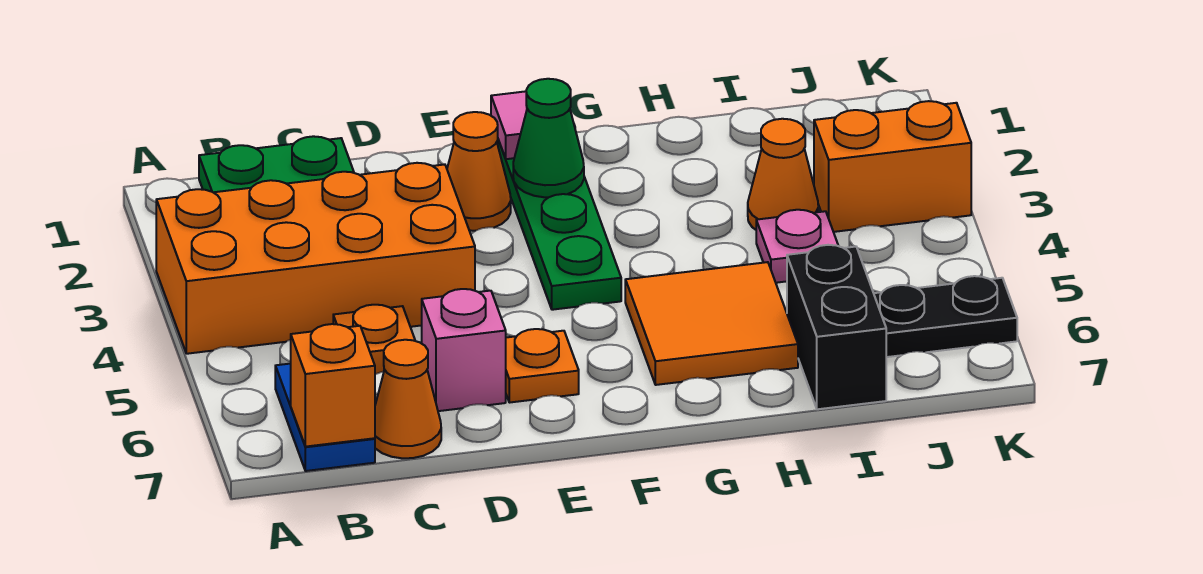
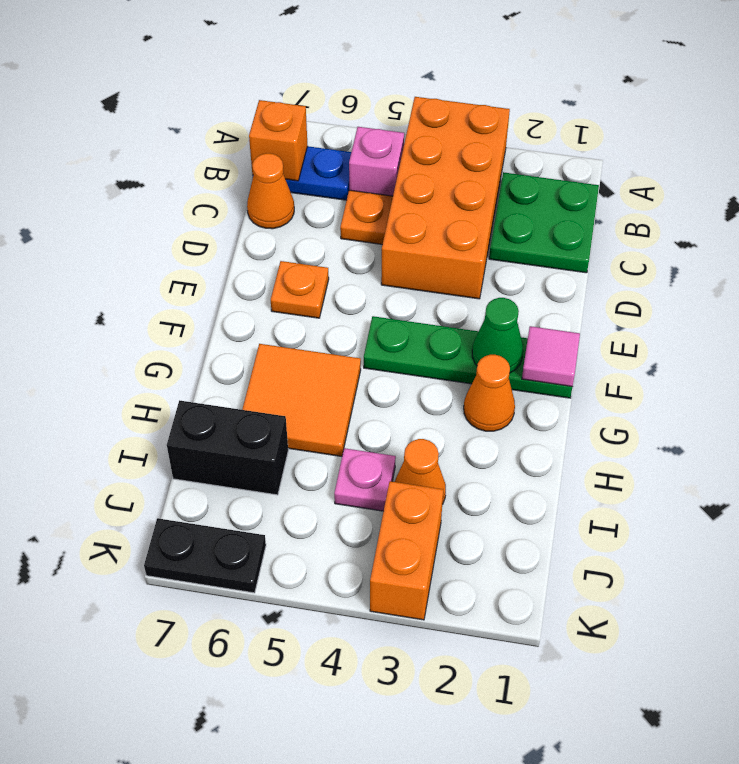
pink brick D6 level 1 -> pink brick B5 level 1
orange cone E2 level 1 -> orange cone G2 level 1
black plate J6:K6 level 1 -> black plate K6:K7 level 1

